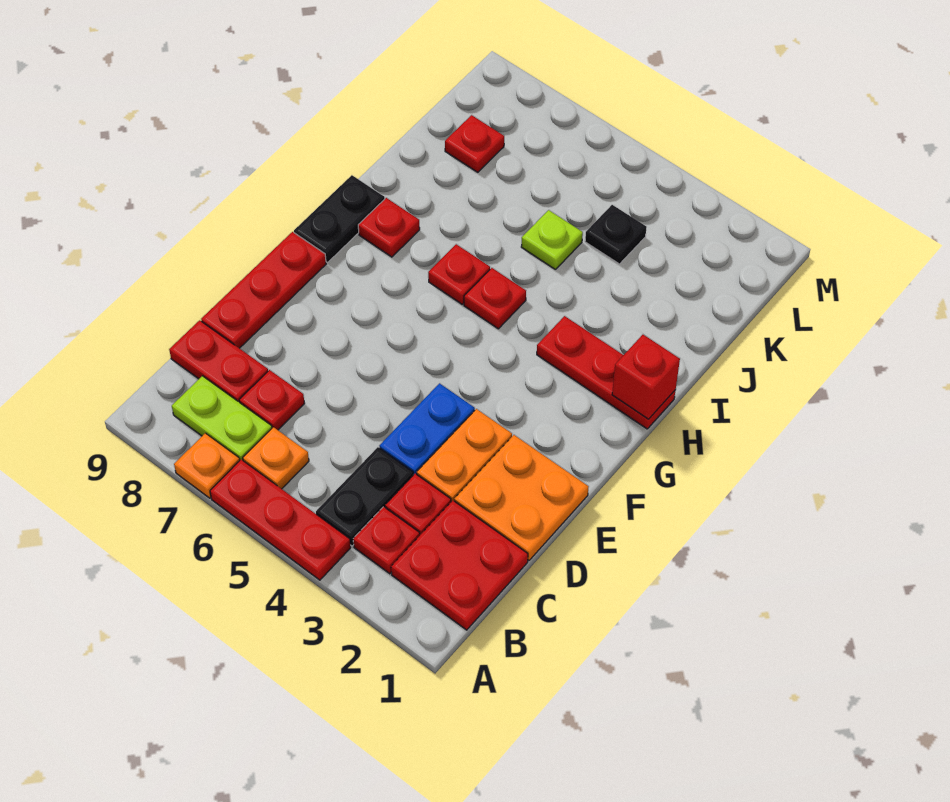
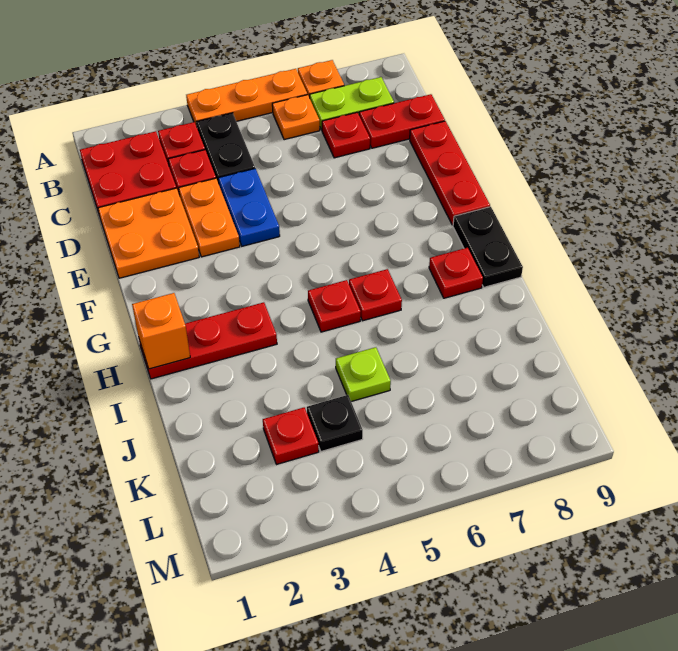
red plate A4:A6 level 1 -> orange plate A4:A6 level 1
red brick H1 level 2 -> orange brick H1 level 2
red plate K8 level 1 -> red plate K3 level 1

